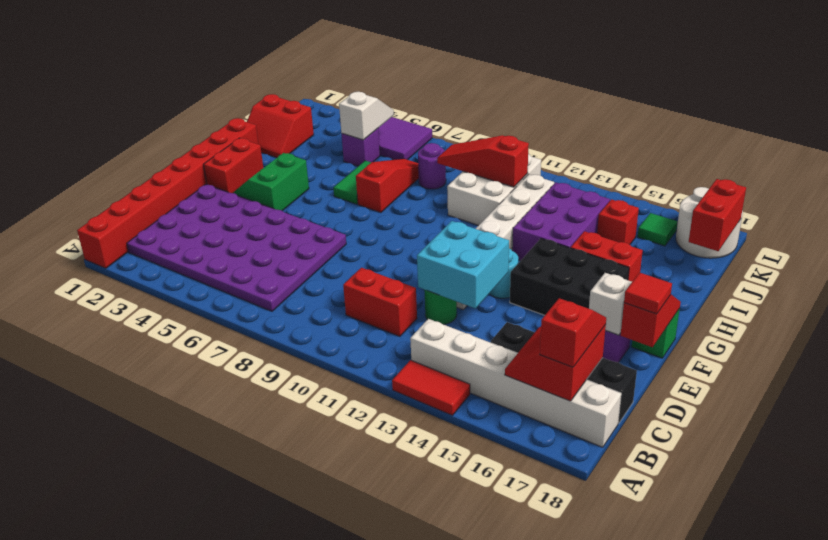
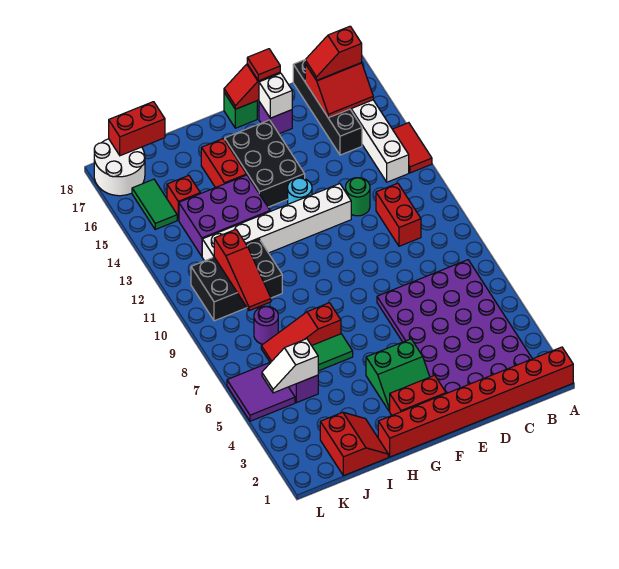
cyan brick D12:E13 level 2 -> none
white brick I10:K11 level 1 -> black brick I10:K11 level 1
green tile K16 level 1 -> green tile K15:K16 level 1

